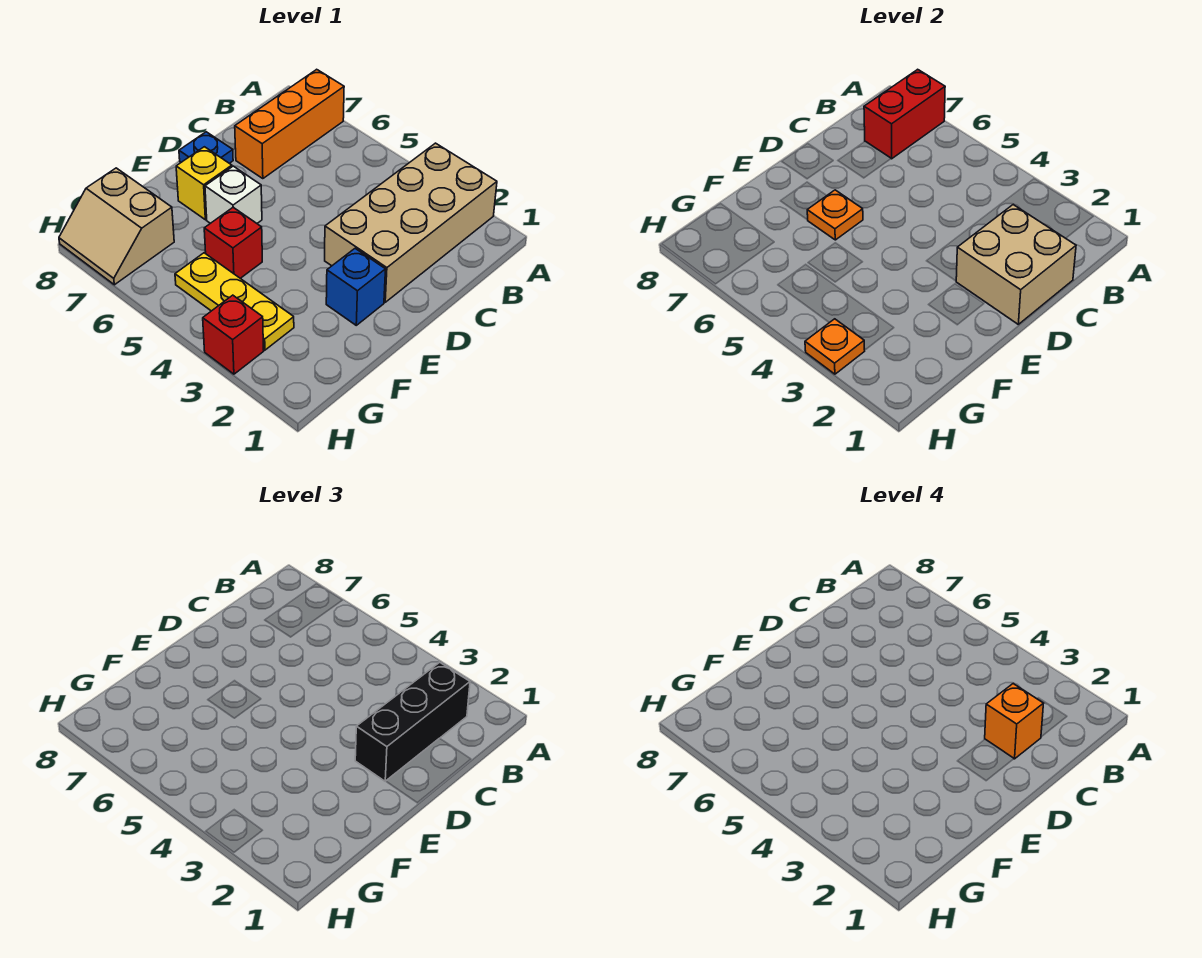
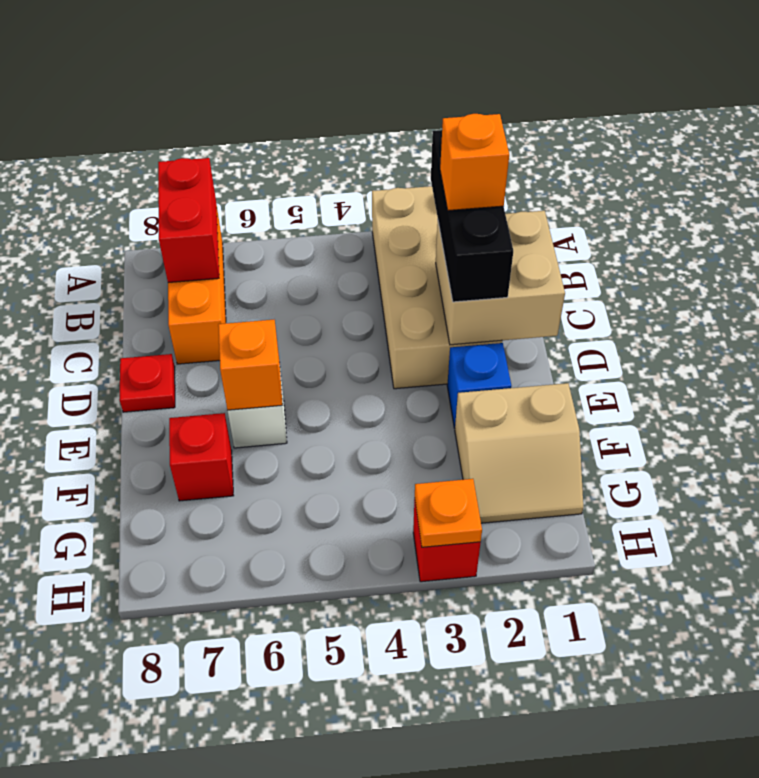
blue plate D8 level 1 -> red plate D8 level 1
orange plate E6 level 2 -> orange brick E6 level 2
yellow brick E7 level 1 -> none
red brick F5 level 1 -> red brick F7 level 1
yellow plate G3:G5 level 1 -> none
tan slope G7:H8 level 1 top G -> tan slope F1:G2 level 1 top F

